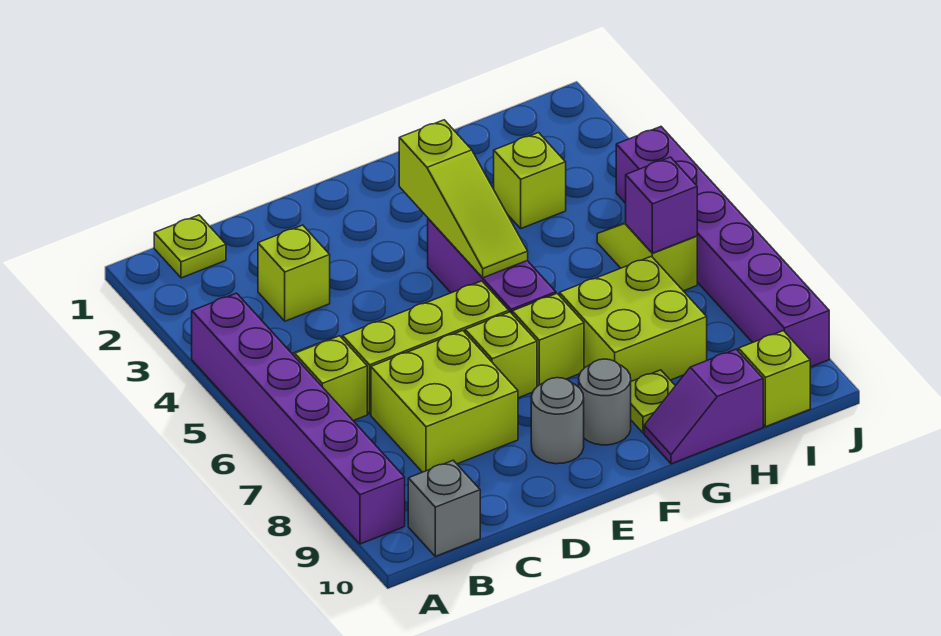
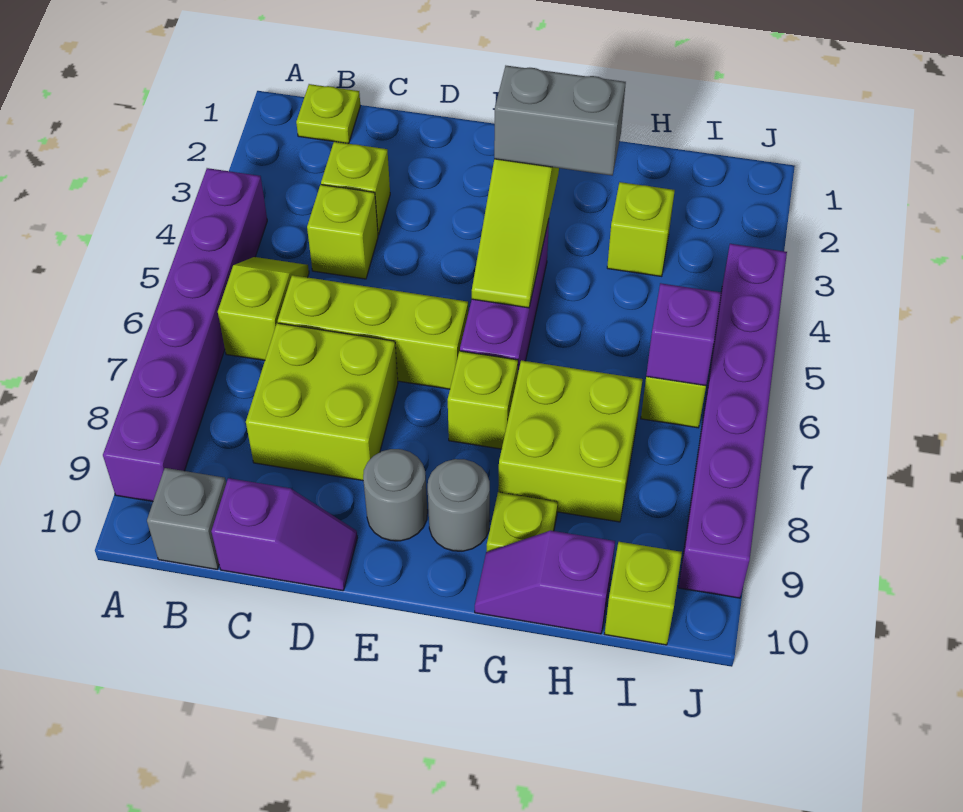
none -> purple slope C10:D10 level 1 top C
lime brick E7 level 1 -> lime brick C4 level 1
none -> grey brick F3:G3 level 3

